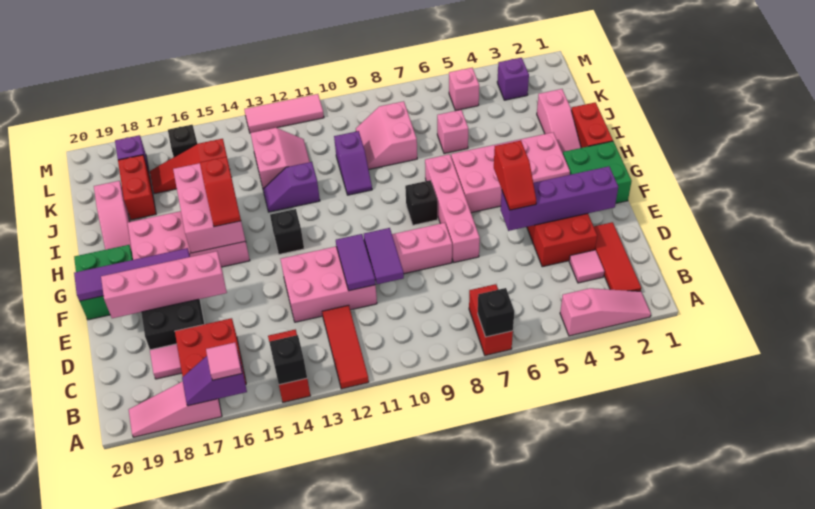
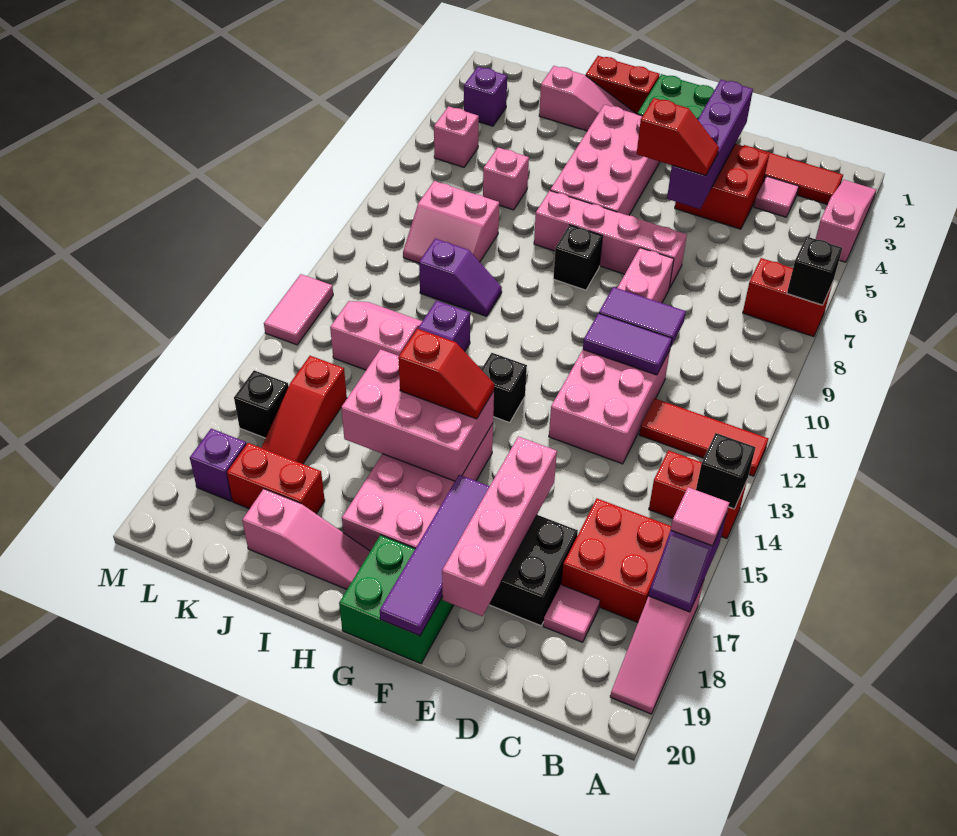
pink tile M11:M13 level 1 -> pink tile M12:M13 level 1

